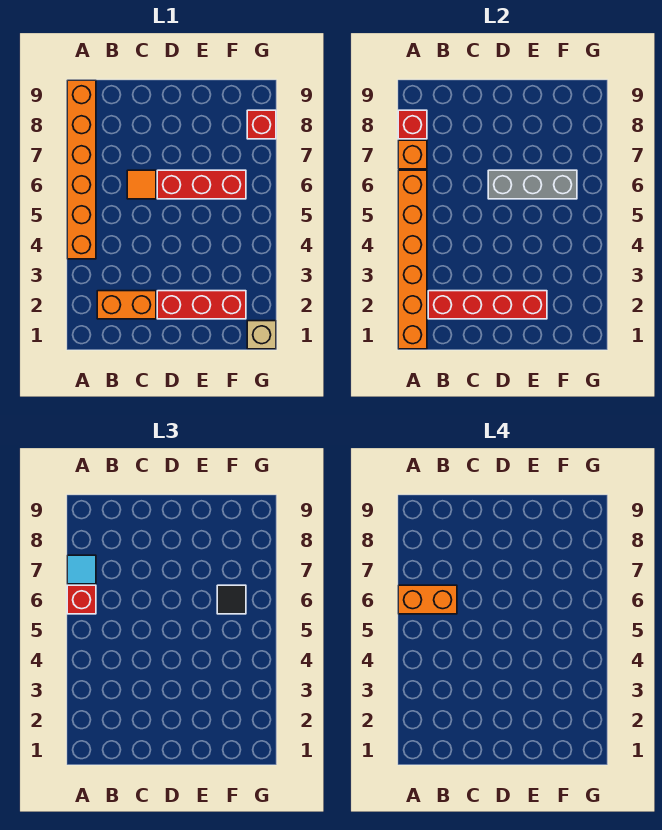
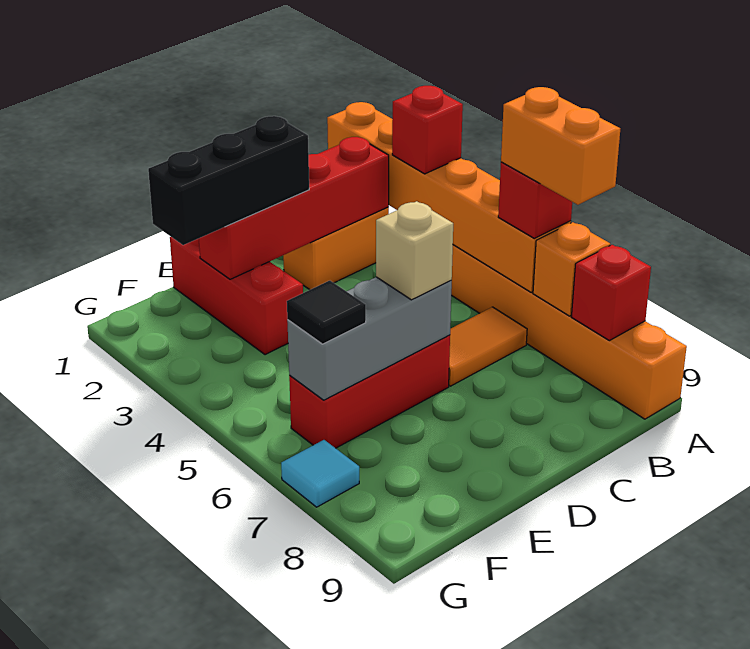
orange brick A6:B6 level 4 -> orange brick A6:A7 level 4
cyan tile A7 level 3 -> cyan tile G7 level 1
orange tile C6 level 1 -> orange tile B6:C6 level 1
red brick D2:F2 level 1 -> red brick E1:E3 level 1
none -> black brick D2:F2 level 3
tan brick G1 level 1 -> tan brick D6 level 3
red brick G8 level 1 -> red brick A3 level 3

